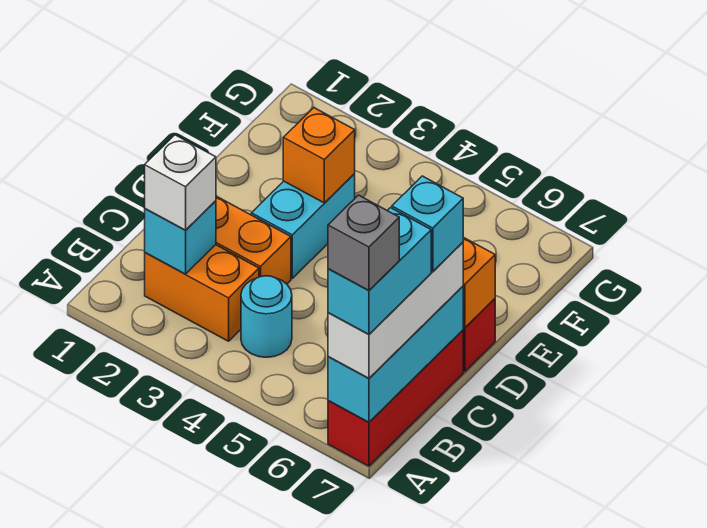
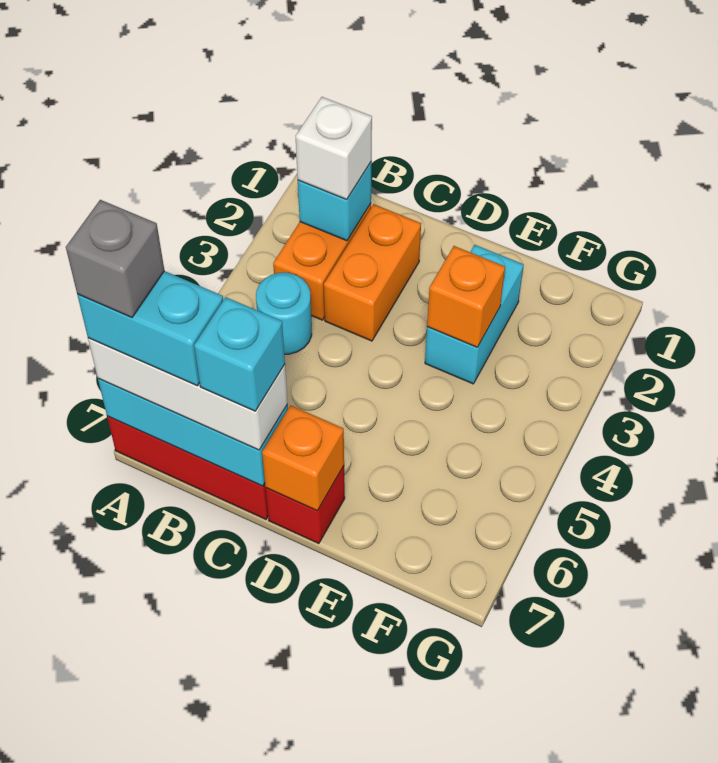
cyan brick D3:E3 level 1 -> cyan brick E2:E3 level 1

